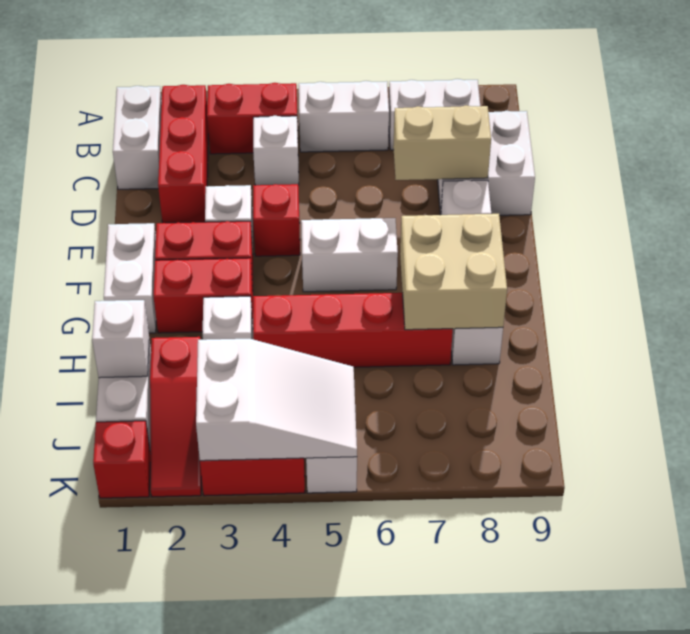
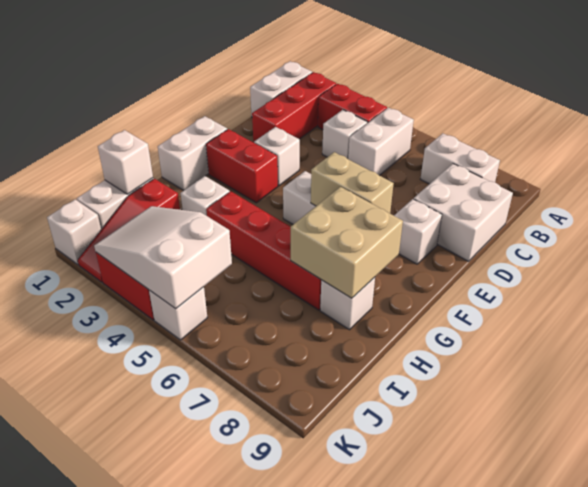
white brick B5:B6 level 1 -> white brick B5:C5 level 1
tan brick D7:D8 level 2 -> tan brick F6:F7 level 2
red brick E4 level 1 -> none
red brick G2:G3 level 1 -> none
white slope J3:K5 level 2 top 3 -> white slope J3:K5 level 2 top 5
red brick K1 level 1 -> white brick K1 level 1

